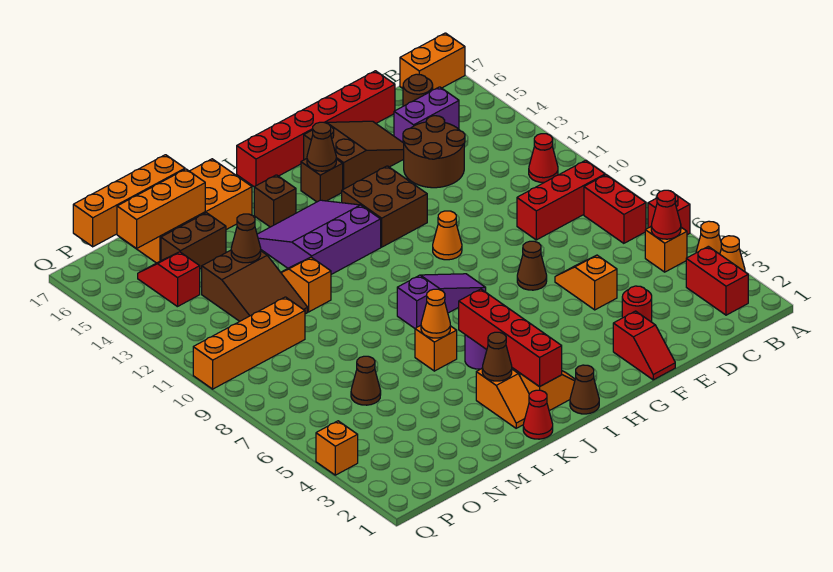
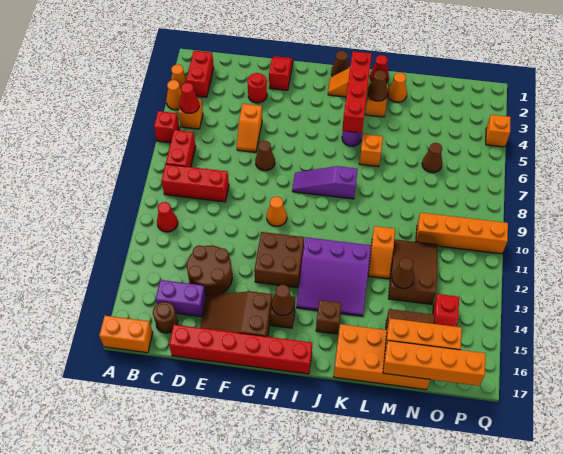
orange cone K6 level 2 -> orange cone L2 level 1

